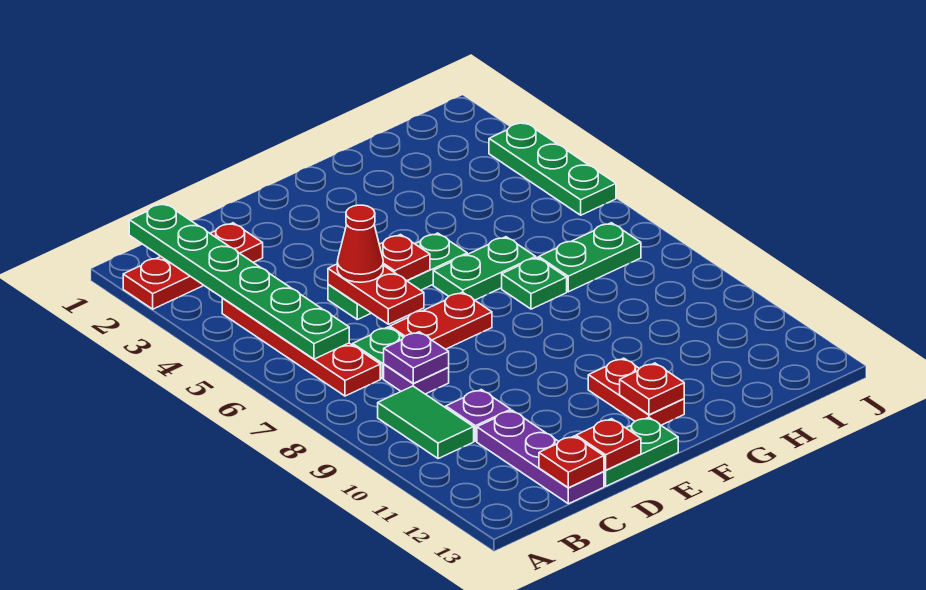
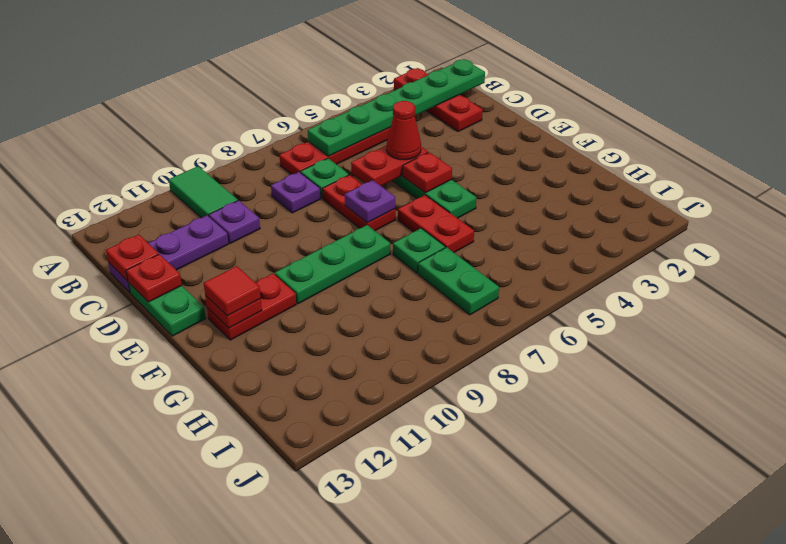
green tile B9:B10 level 1 -> green tile A10:B10 level 1
purple plate C8 level 2 -> purple plate E7 level 2
green plate F6:G6 level 1 -> red plate F6:G6 level 1
none -> red tile F12 level 3
green plate J3:J5 level 1 -> green plate F8:F10 level 1

